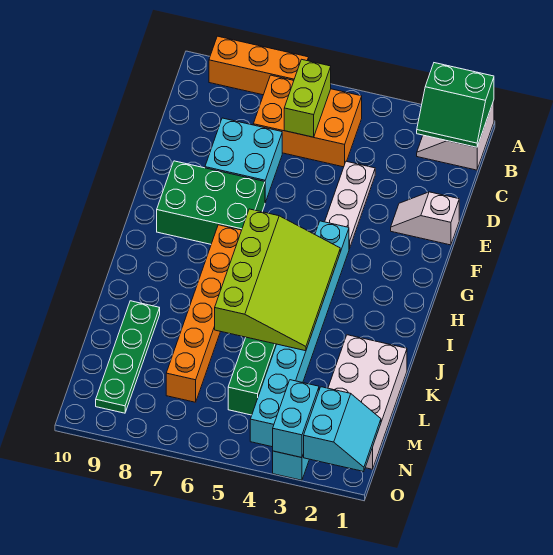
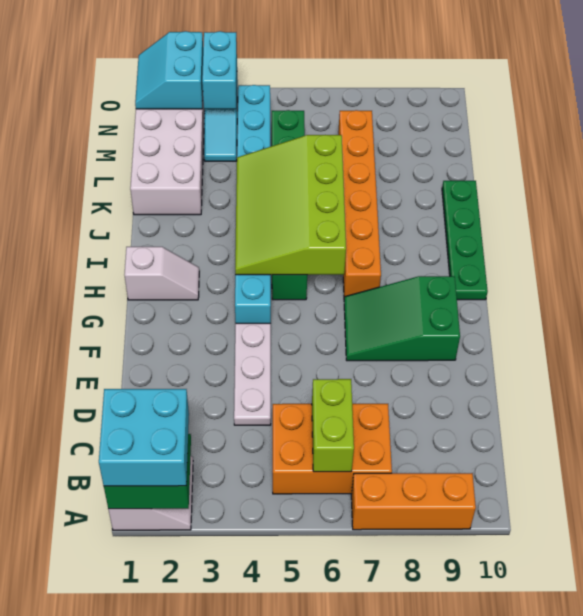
cyan brick D7:E8 level 1 -> cyan brick A1:B2 level 3
white slope E1:E2 level 1 top 1 -> white slope H1:H2 level 1 top 1
green brick F7:G9 level 1 -> green slope F7:G9 level 1 top 9
green plate K9:N9 level 1 -> green plate H10:K10 level 1

